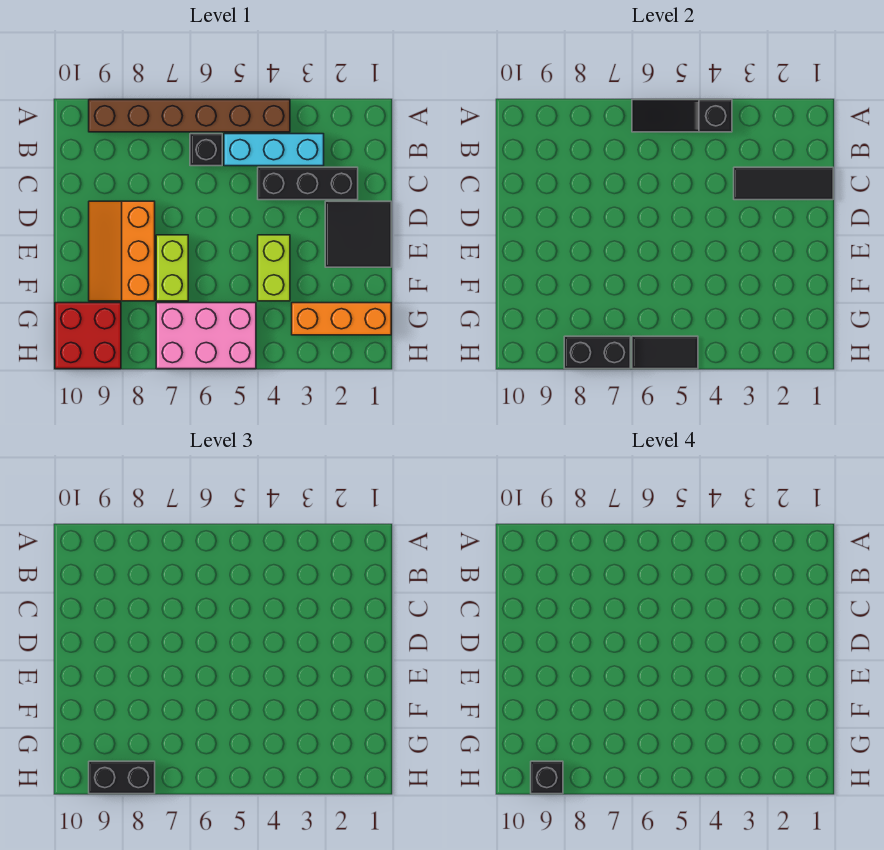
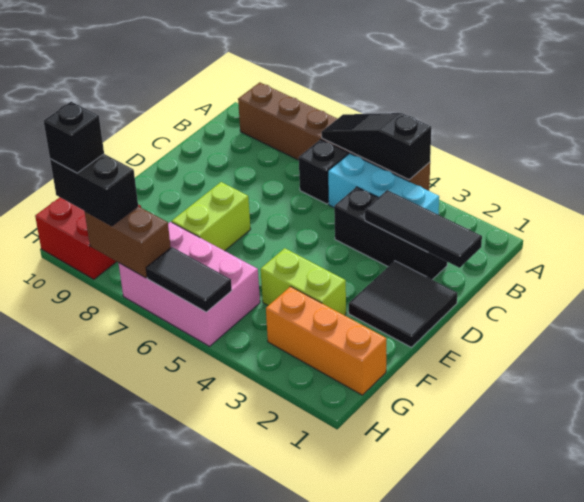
orange slope D8:F9 level 1 top 8 -> none
lime brick E4:F4 level 1 -> lime brick F3:F4 level 1
black brick H7:H8 level 2 -> brown brick H7:H8 level 2

